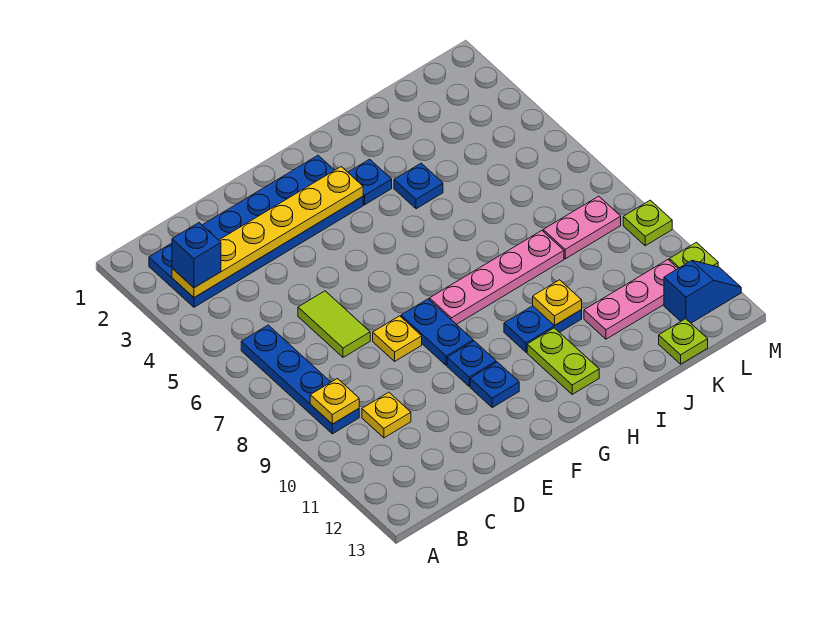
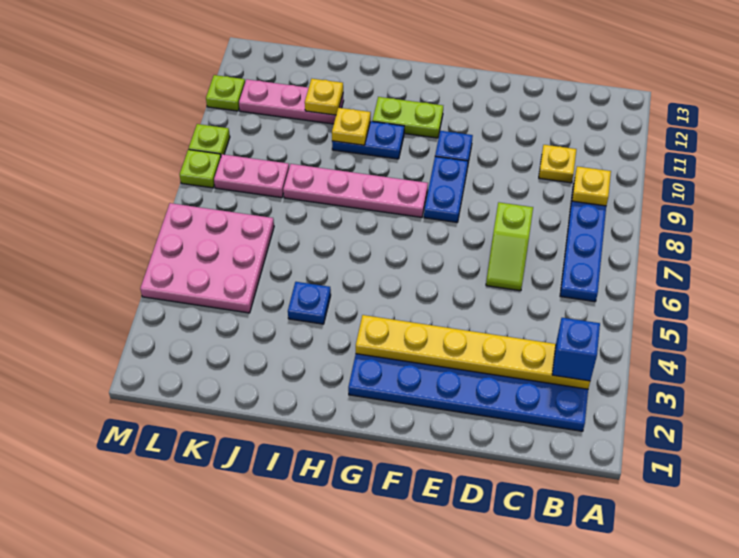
lime tile D6:D7 level 1 -> lime slope D6:D7 level 1 top 7
yellow plate E8 level 1 -> yellow plate J11 level 2
blue plate F11 level 1 -> none
blue plate H3 level 1 -> none
lime plate H11:H12 level 1 -> lime plate G11:H11 level 1
none -> pink plate K4:M6 level 1
lime plate K13 level 1 -> lime plate M8 level 1
blue slope L12:M12 level 1 top L -> none

